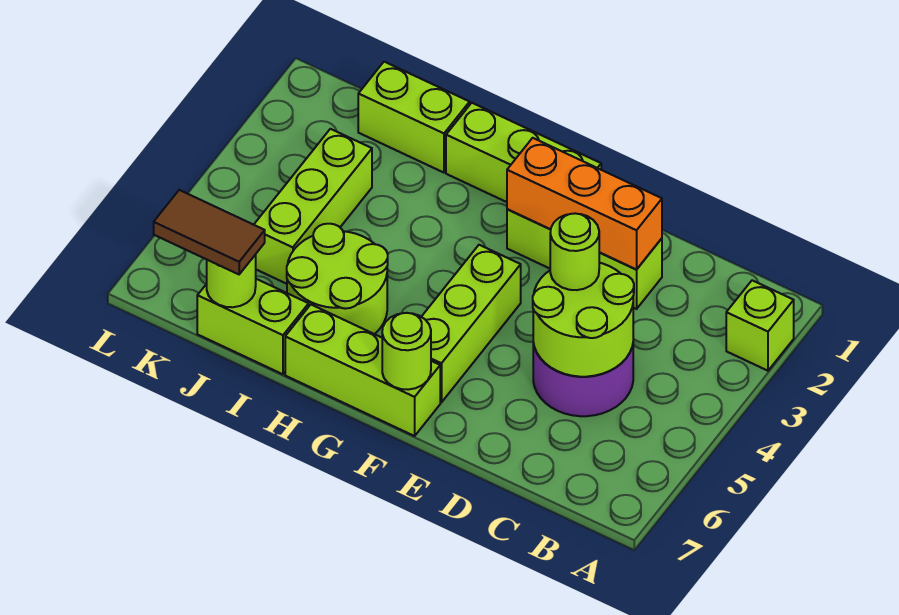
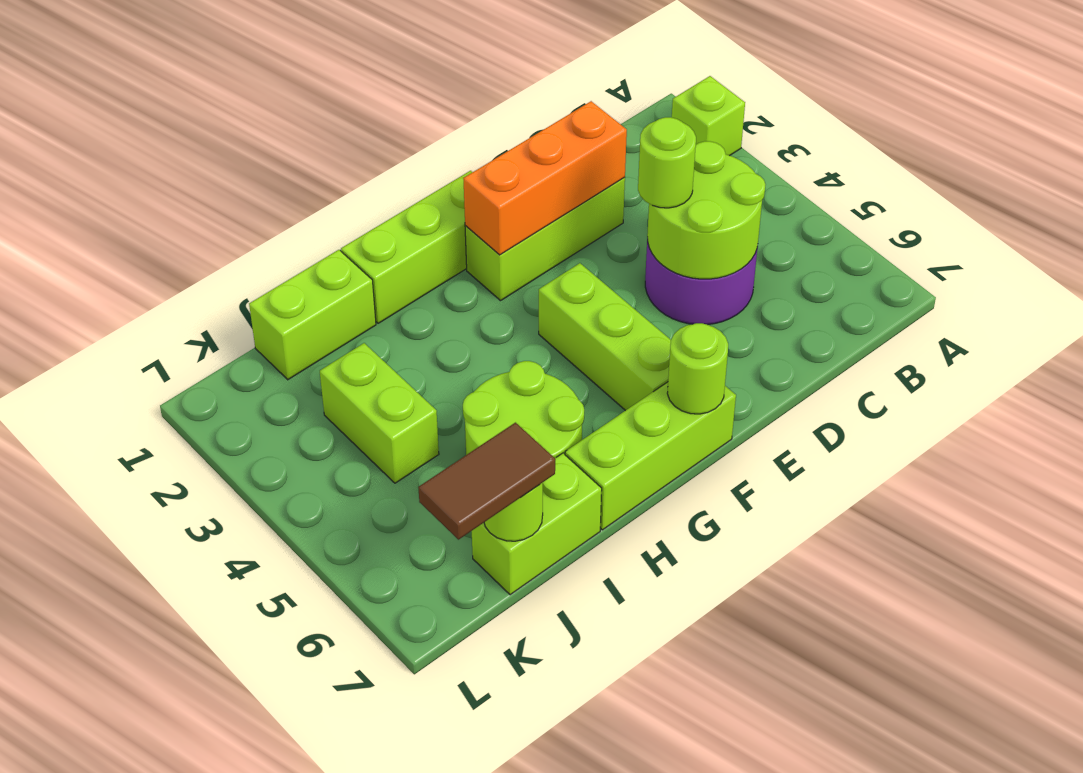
lime brick J3:J5 level 1 -> lime brick J3:J4 level 1

